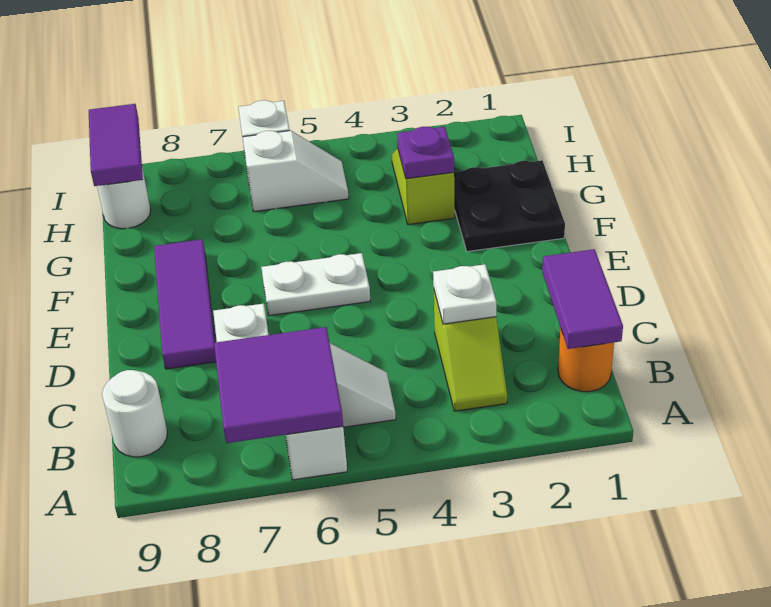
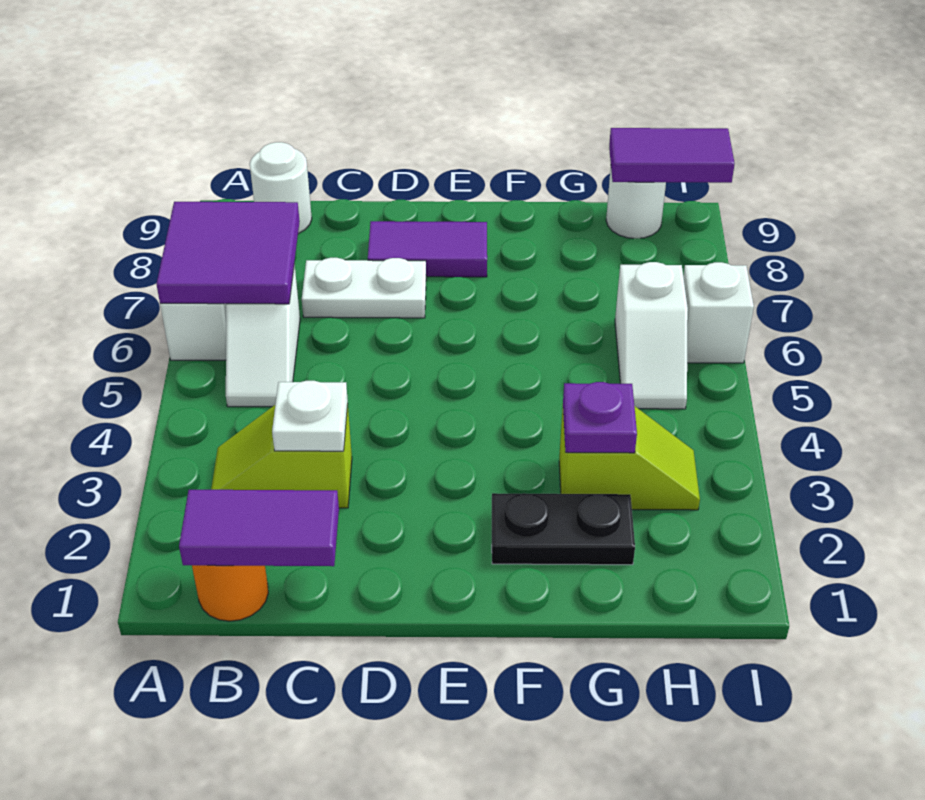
purple tile D8:F8 level 1 -> purple tile D8:E8 level 1
white plate E5:E6 level 1 -> none
black plate F1:G2 level 1 -> black plate F2:G2 level 1

